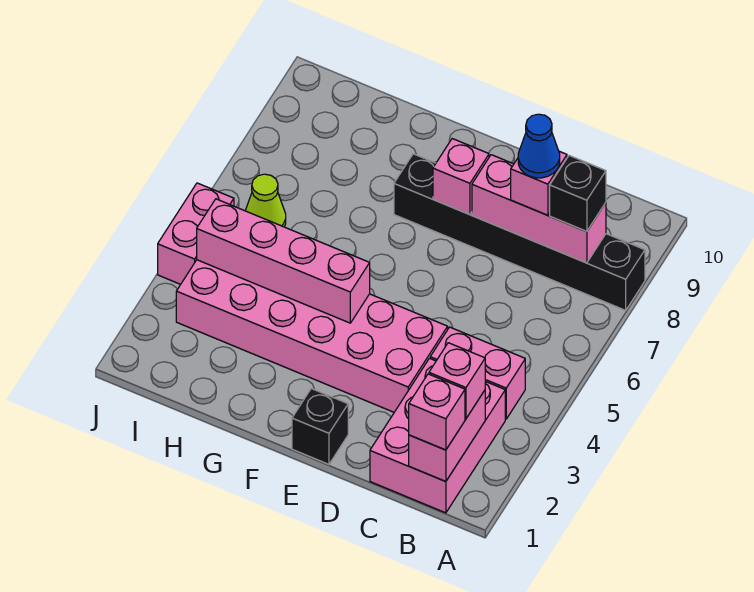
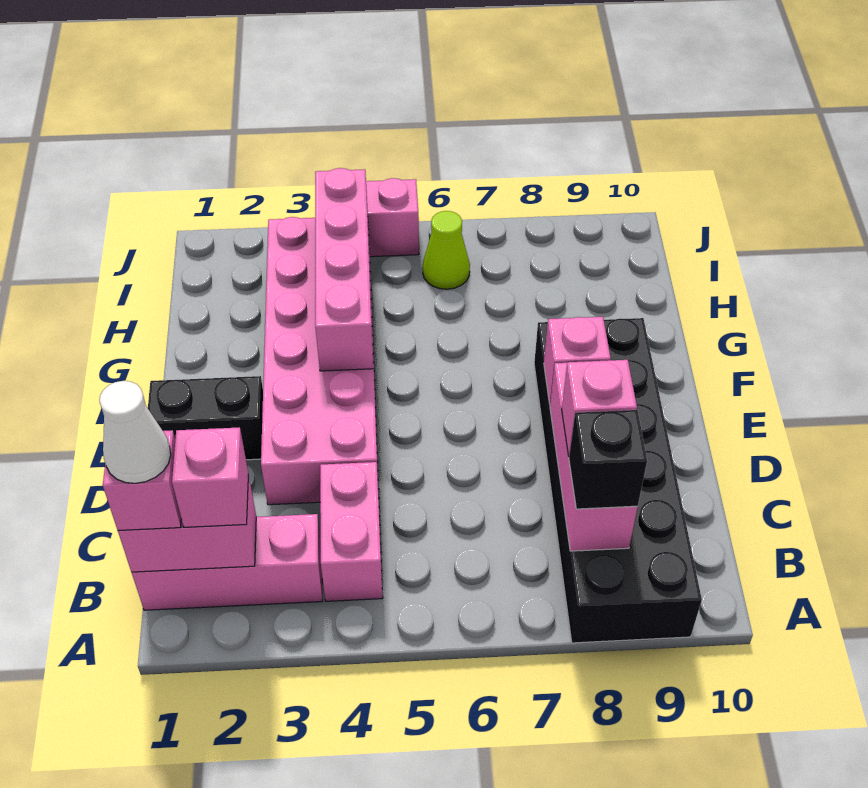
black brick A8:F8 level 1 -> black brick A8:F9 level 1
pink brick B1:C3 level 1 -> pink brick B1:B3 level 1
none -> white cone B1 level 4
blue cone C8 level 4 -> none
black brick E1 level 1 -> black brick E1:E2 level 1

